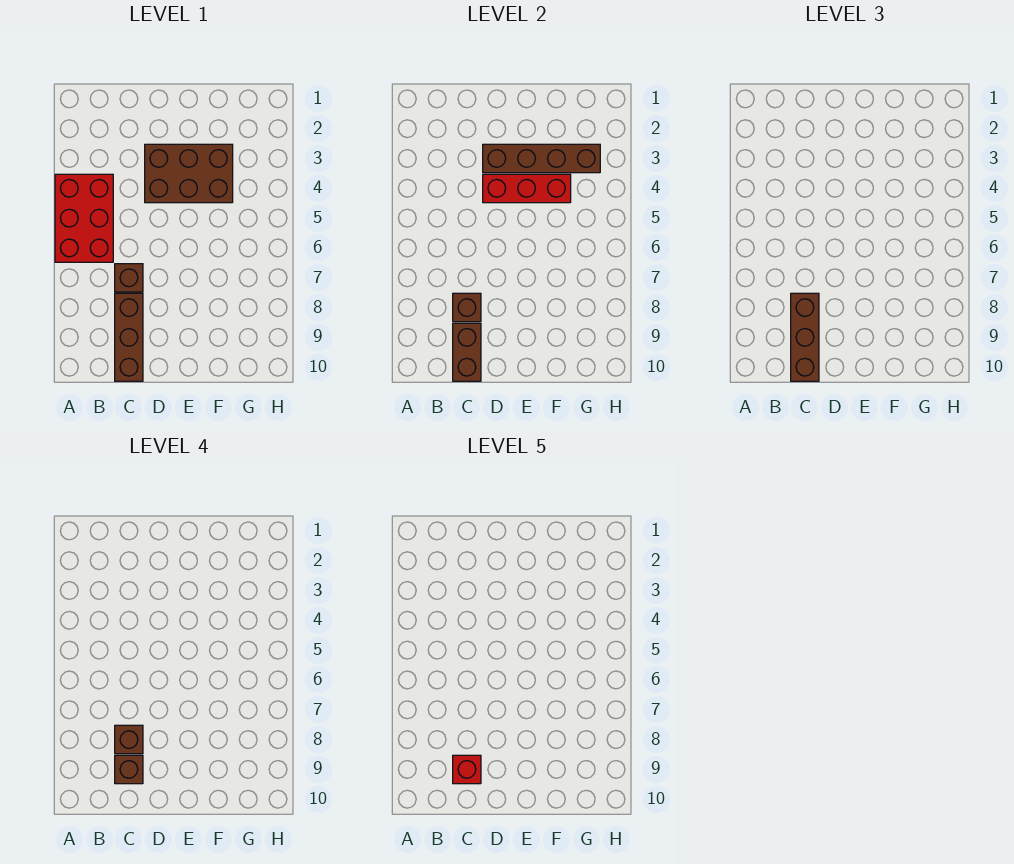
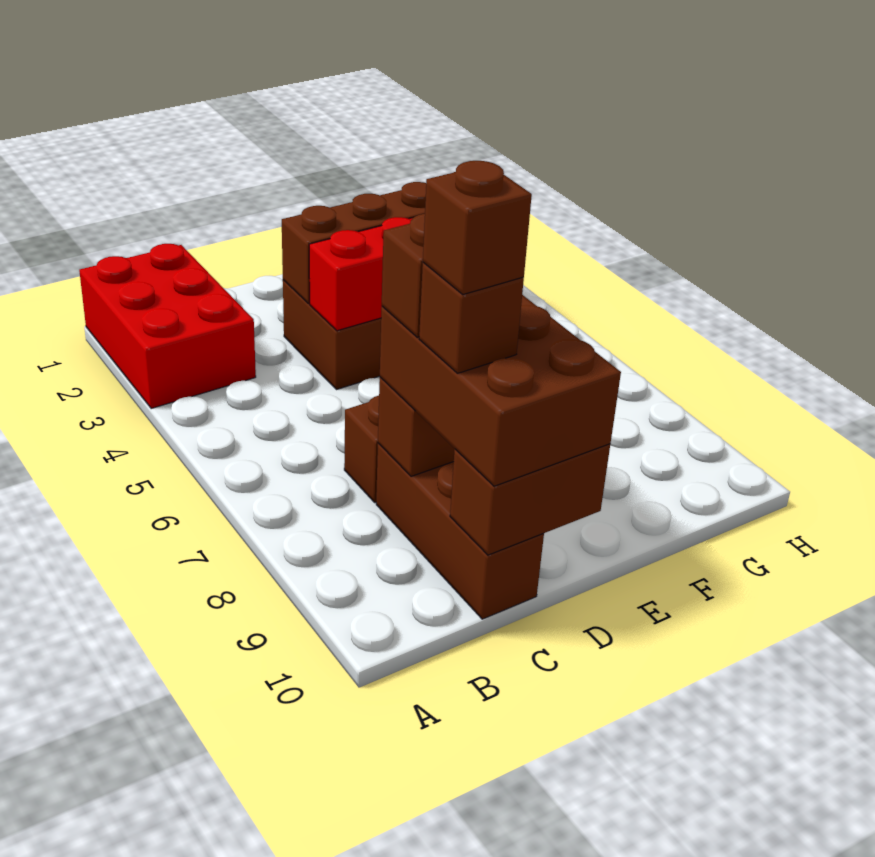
red brick A4:B6 level 1 -> red brick A1:B3 level 1
brown brick C8:C10 level 3 -> brown brick C8:D10 level 3
brown brick C9:C10 level 2 -> brown brick C10:D10 level 2
red brick C9 level 5 -> brown brick C9 level 5

